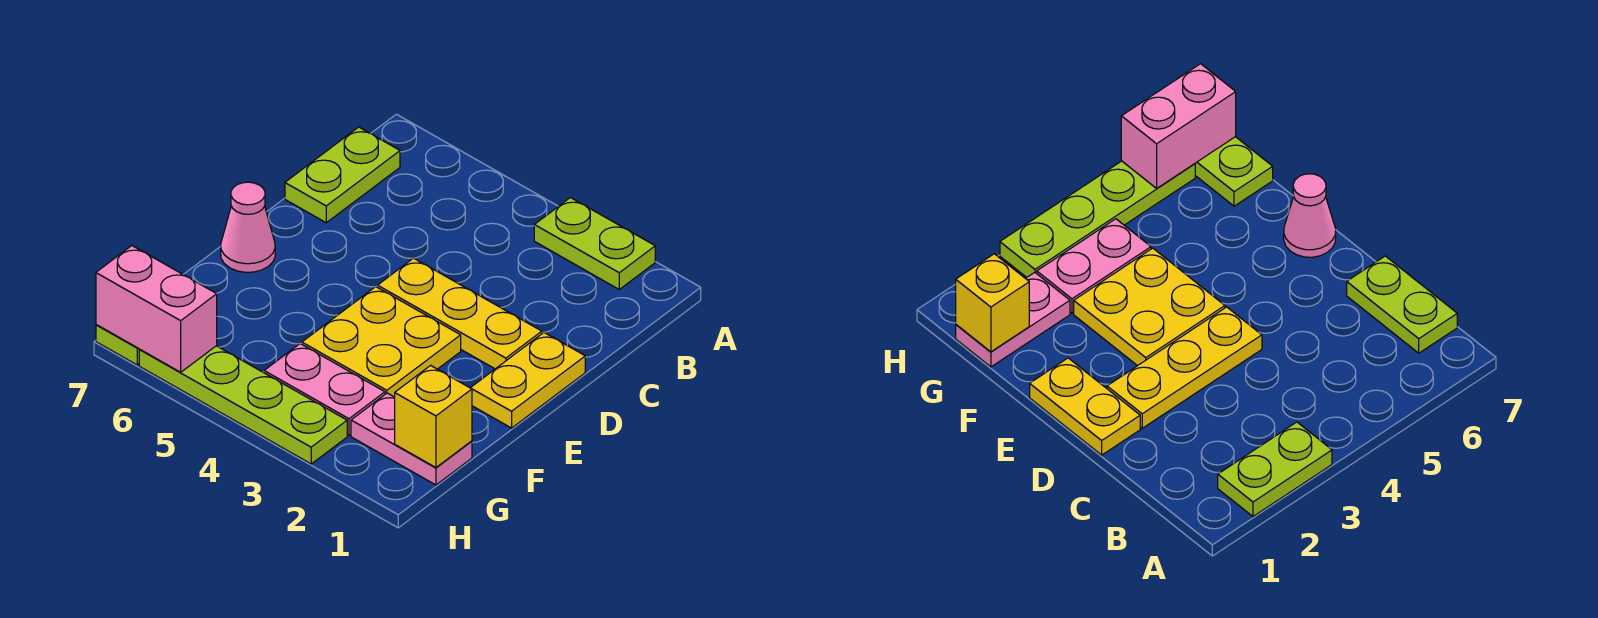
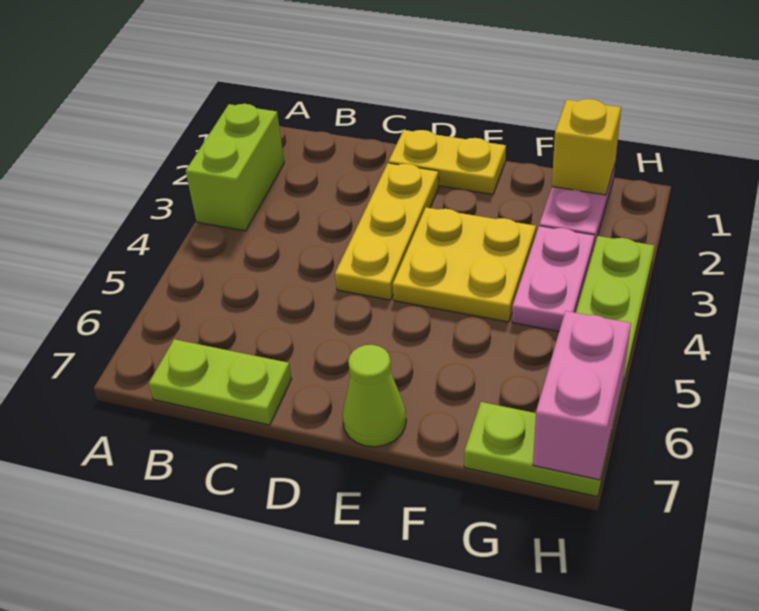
lime plate A2:A3 level 1 -> lime brick A2:A3 level 1
pink cone E7 level 1 -> lime cone E7 level 1

